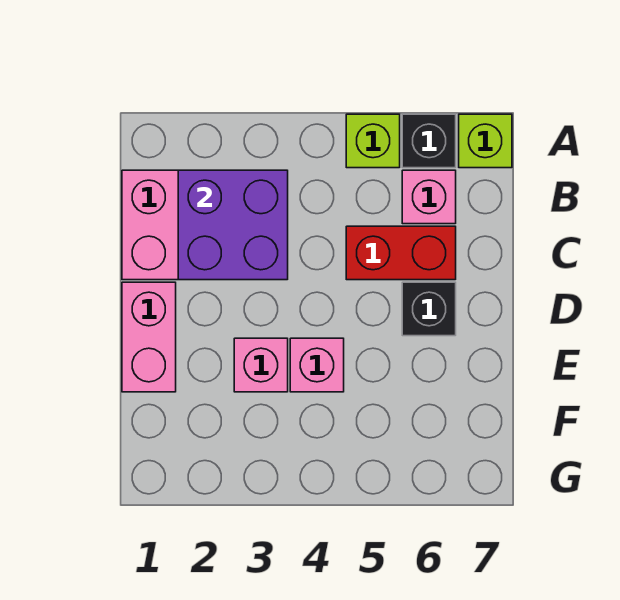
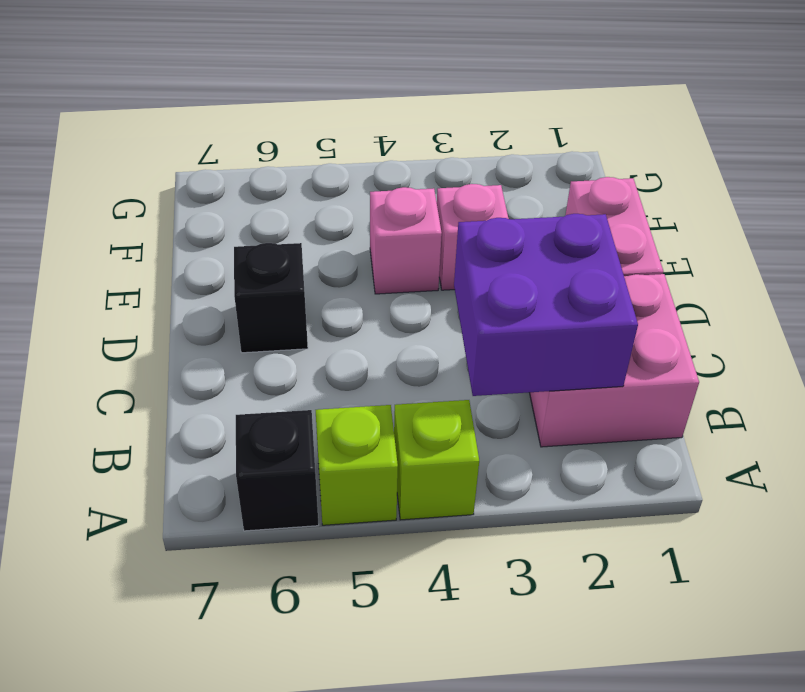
lime brick A7 level 1 -> lime brick A4 level 1
pink brick B6 level 1 -> none
red brick C5:C6 level 1 -> none

